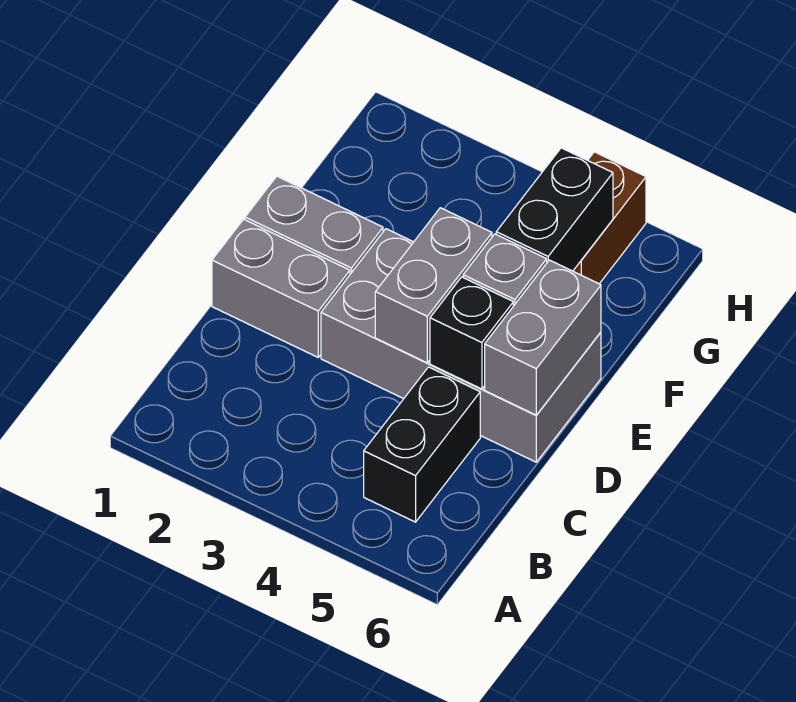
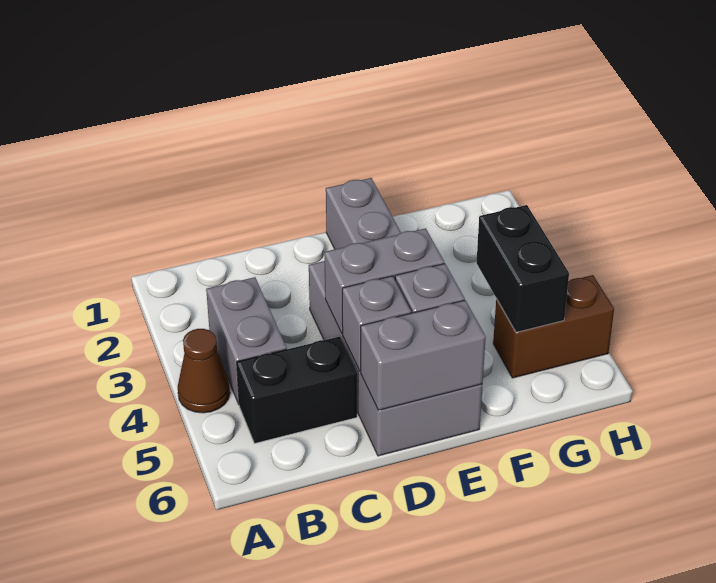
none -> brown cone A4 level 1
grey brick D1:D2 level 1 -> grey brick B3:B4 level 1
black brick D5 level 2 -> grey brick D5 level 2
black brick F5:G5 level 2 -> black brick G4:G5 level 2

